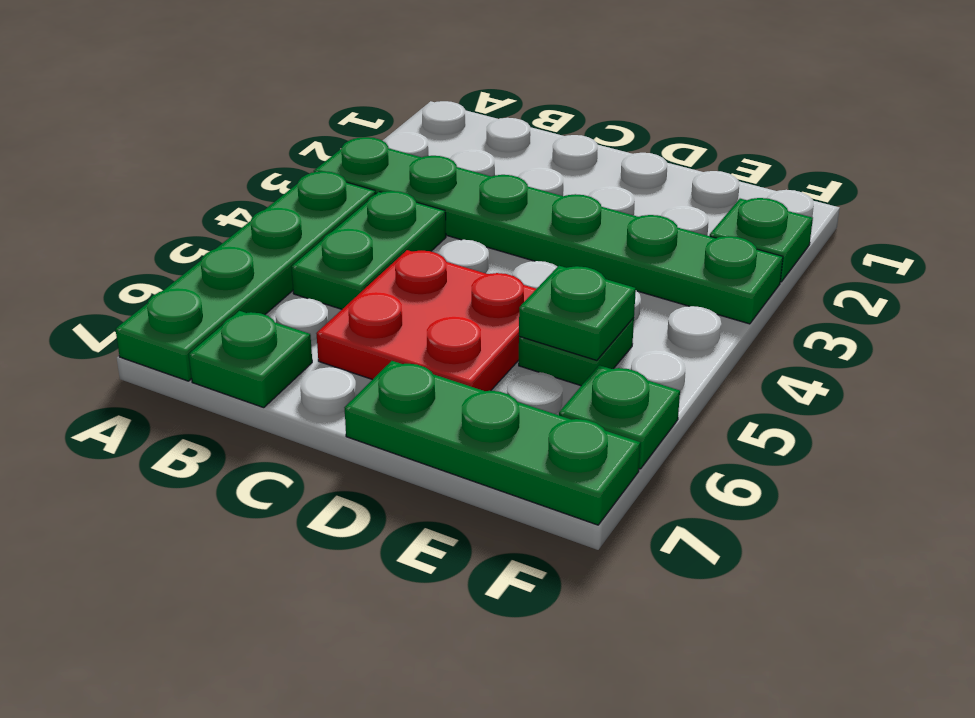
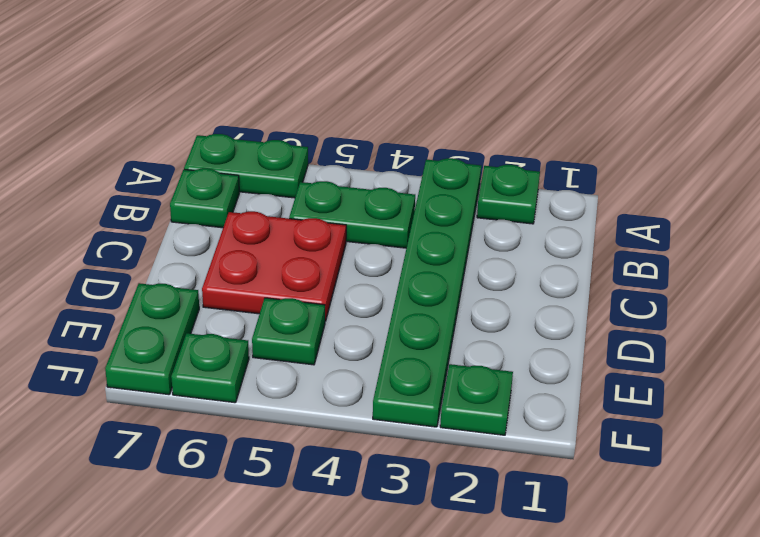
green plate A4:A7 level 1 -> green plate A6:A7 level 1
green plate D7:F7 level 1 -> green plate E7:F7 level 1
green plate E5 level 2 -> green plate A2 level 1

